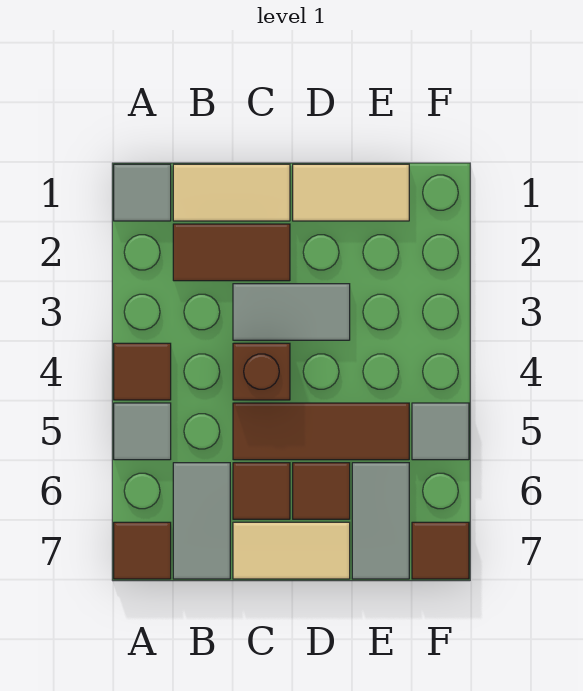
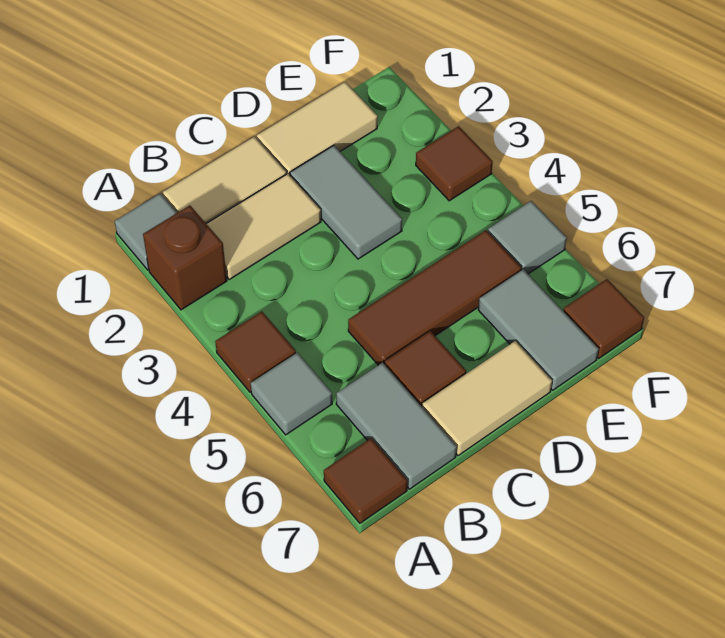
brown tile B2:C2 level 1 -> tan tile B2:C2 level 1
grey tile C3:D3 level 1 -> grey tile D2:D3 level 1
brown brick C4 level 1 -> brown brick A2 level 1
brown tile D6 level 1 -> brown tile F3 level 1

